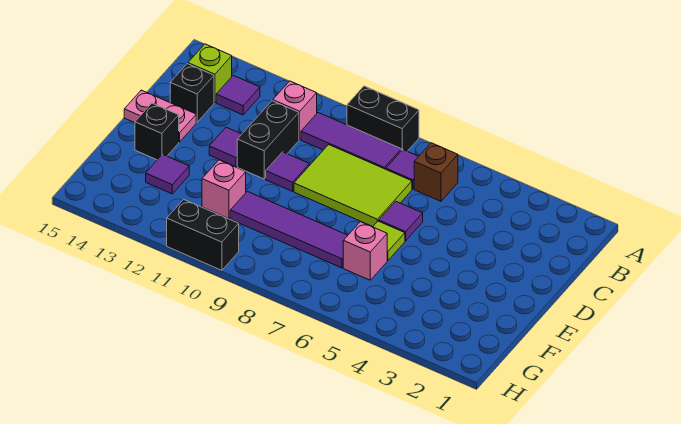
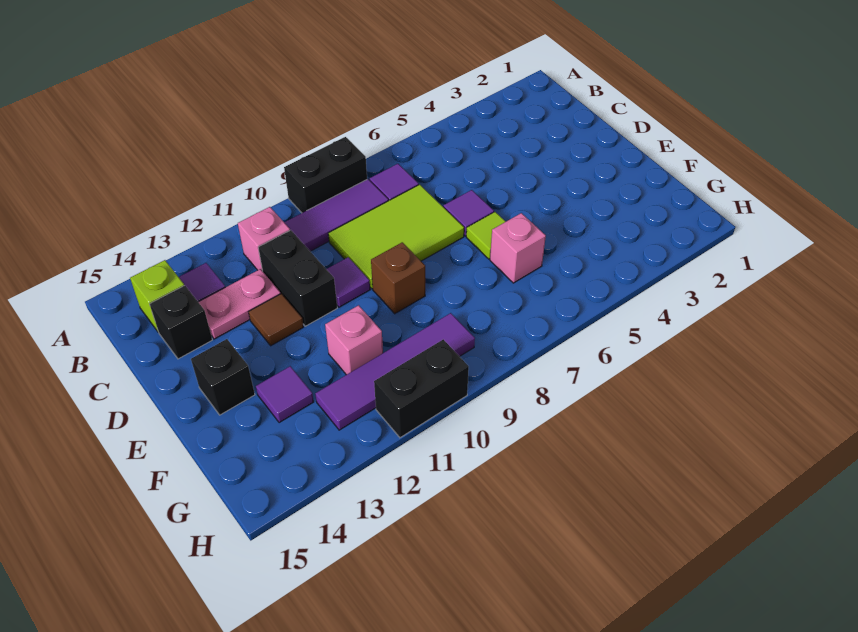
brown brick B6 level 1 -> brown brick E9 level 1
purple tile D12 level 1 -> brown tile D12 level 1
pink plate D14:D15 level 1 -> pink plate C12:C13 level 1
purple tile F7:F10 level 1 -> purple tile G9:G12 level 1

